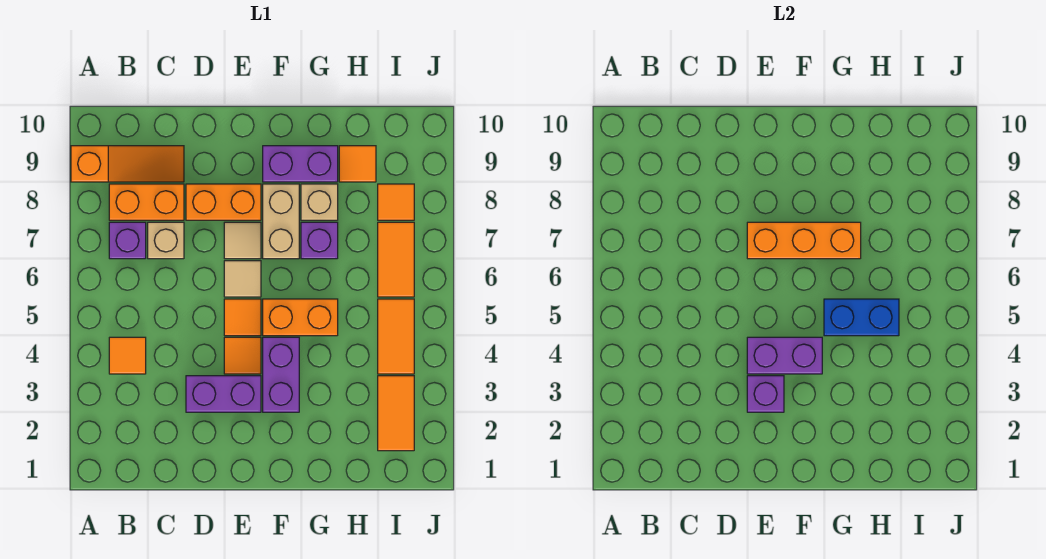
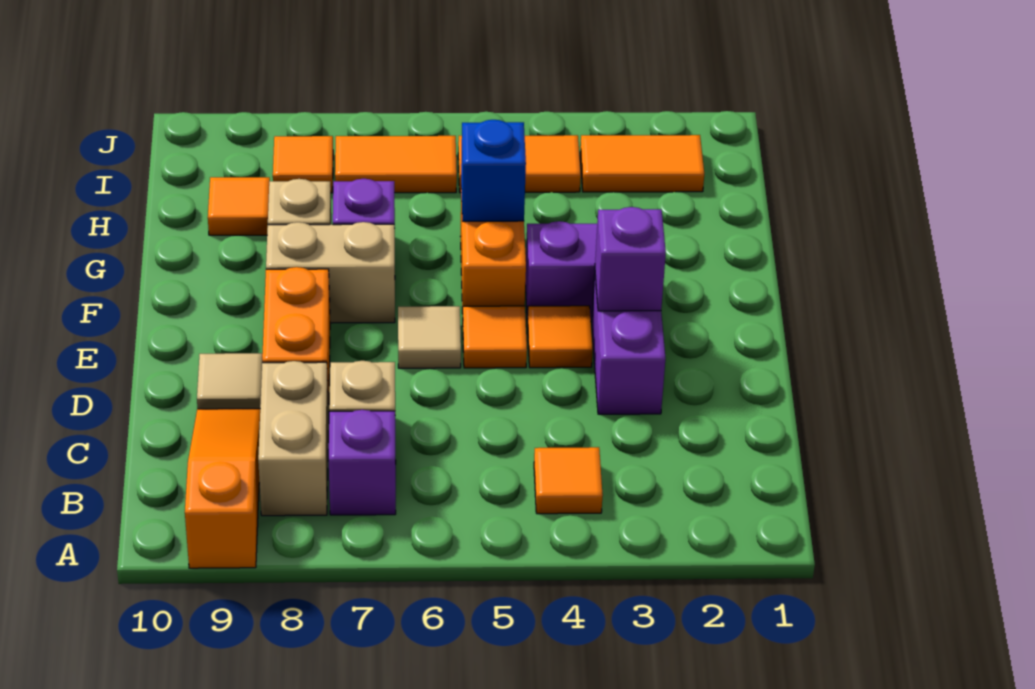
orange brick B8:C8 level 1 -> tan brick B8:C8 level 1
purple brick E4:F4 level 2 -> none
tan tile E7 level 1 -> tan tile D9 level 1
orange brick E7:G7 level 2 -> none
purple brick F9:G9 level 1 -> none
blue brick G5:H5 level 2 -> blue brick G5 level 2

